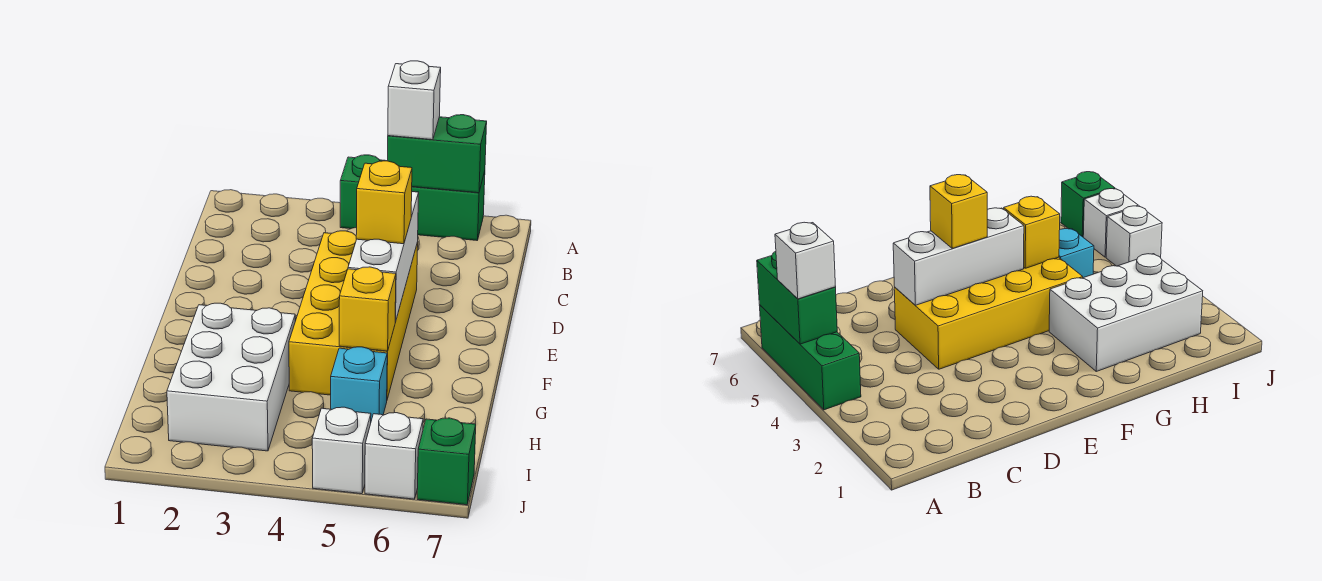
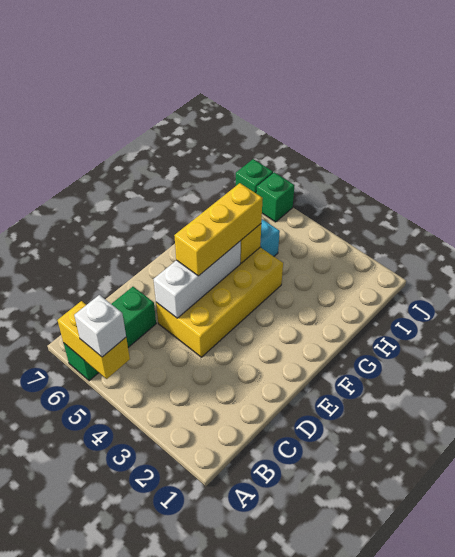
green brick A4:A6 level 1 -> green brick A6:C6 level 1
green brick A5:A6 level 2 -> yellow brick A5:A6 level 2
yellow brick E5 level 3 -> yellow brick E5:G5 level 3
white brick G2:I3 level 1 -> none
white brick J5 level 1 -> none
white brick J6 level 1 -> green brick J6 level 1

